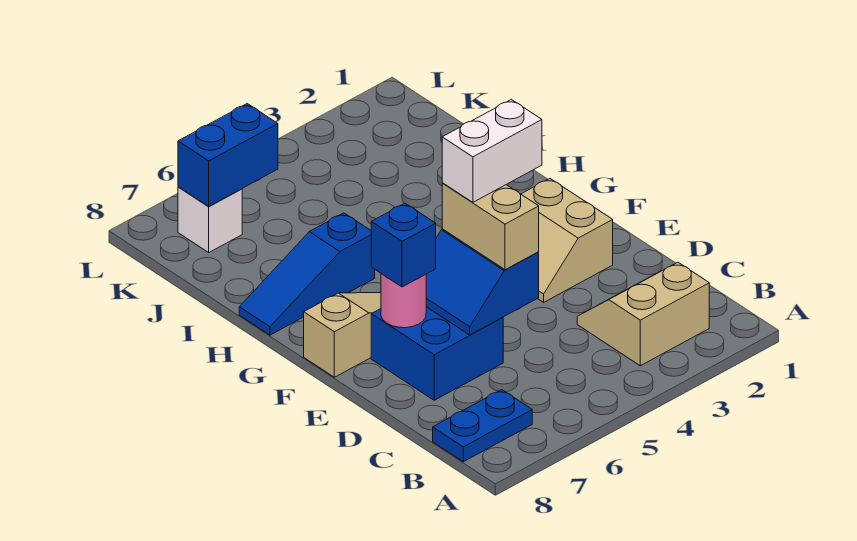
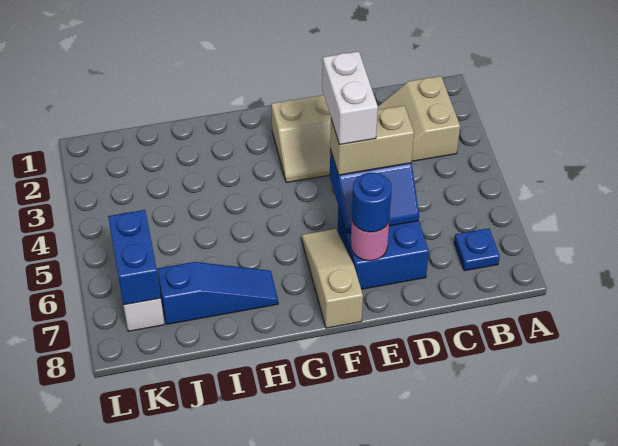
blue plate B7:B8 level 1 -> blue plate B7 level 1
blue brick E7 level 3 -> blue round brick E7 level 3
blue slope H6:H8 level 1 top 6 -> blue slope H7:J7 level 1 top J

